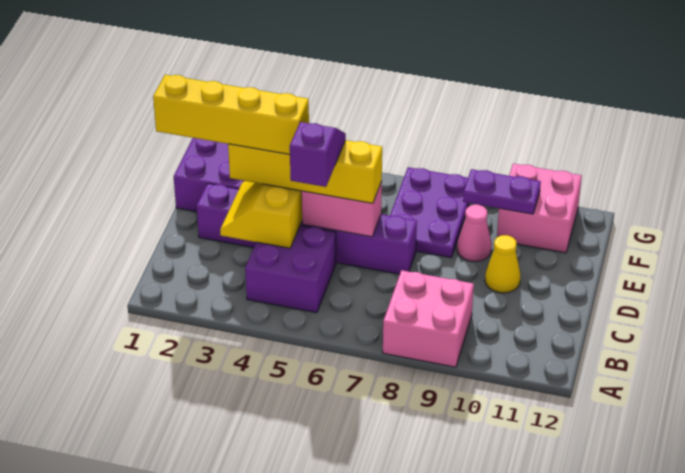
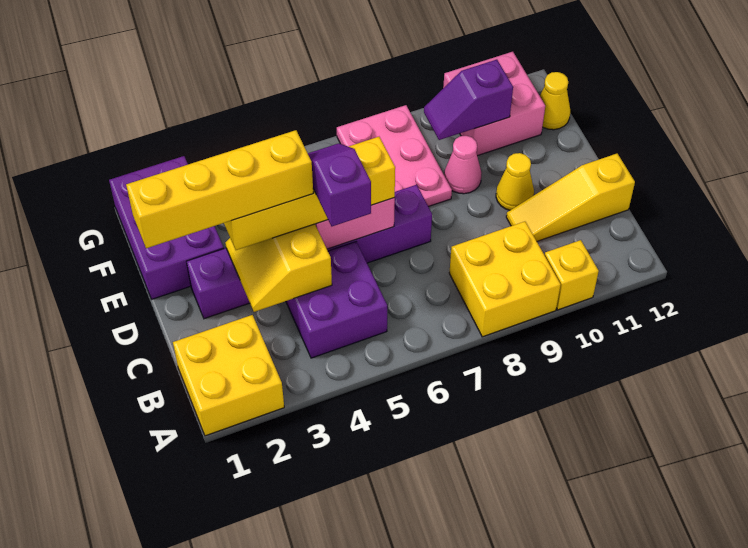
none -> yellow brick A1:B2 level 1
pink brick A8:B9 level 1 -> yellow brick A8:B9 level 1
none -> yellow brick A10 level 1
none -> yellow slope C10:C12 level 1 top 12
purple plate E7:G8 level 1 -> pink plate E7:G8 level 1
purple plate F9:F10 level 2 -> purple slope F9:F10 level 2 top 10
none -> yellow cone F12 level 1

